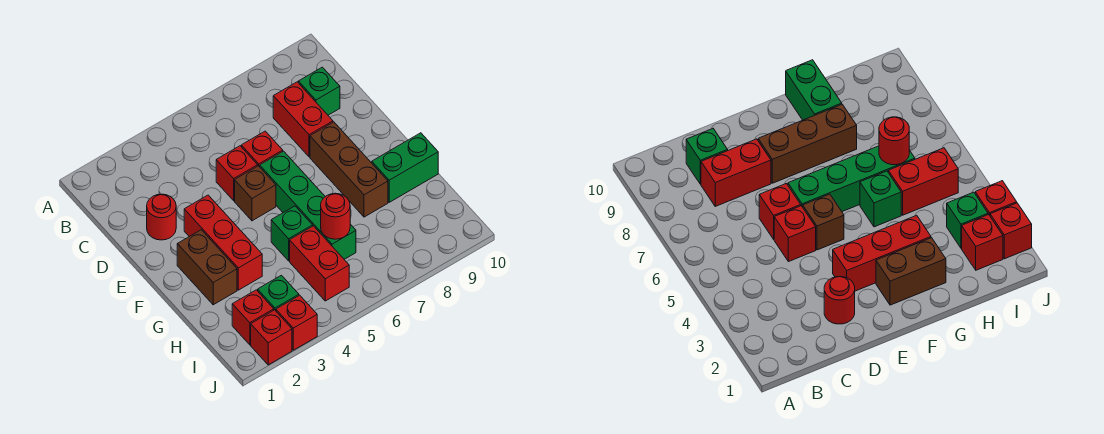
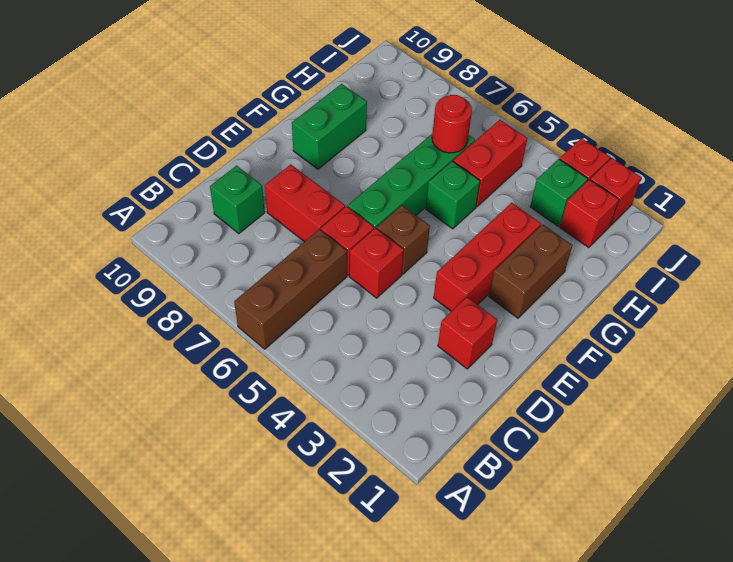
red brick C8:D8 level 1 -> red brick D7:D8 level 1
red round brick D2 level 1 -> red brick D2 level 1
brown brick E8:G8 level 1 -> brown brick A6:C6 level 1
green brick G9:G10 level 1 -> green brick F9:G9 level 1

